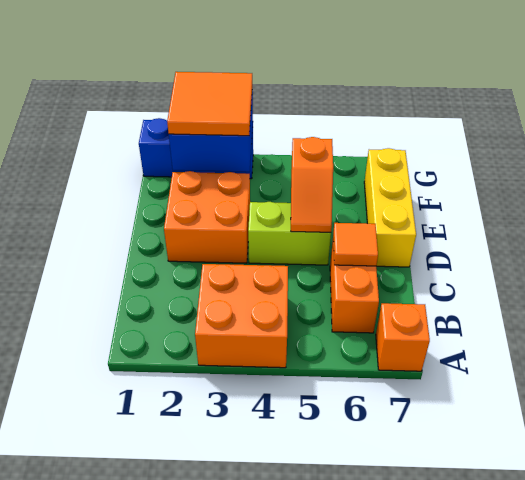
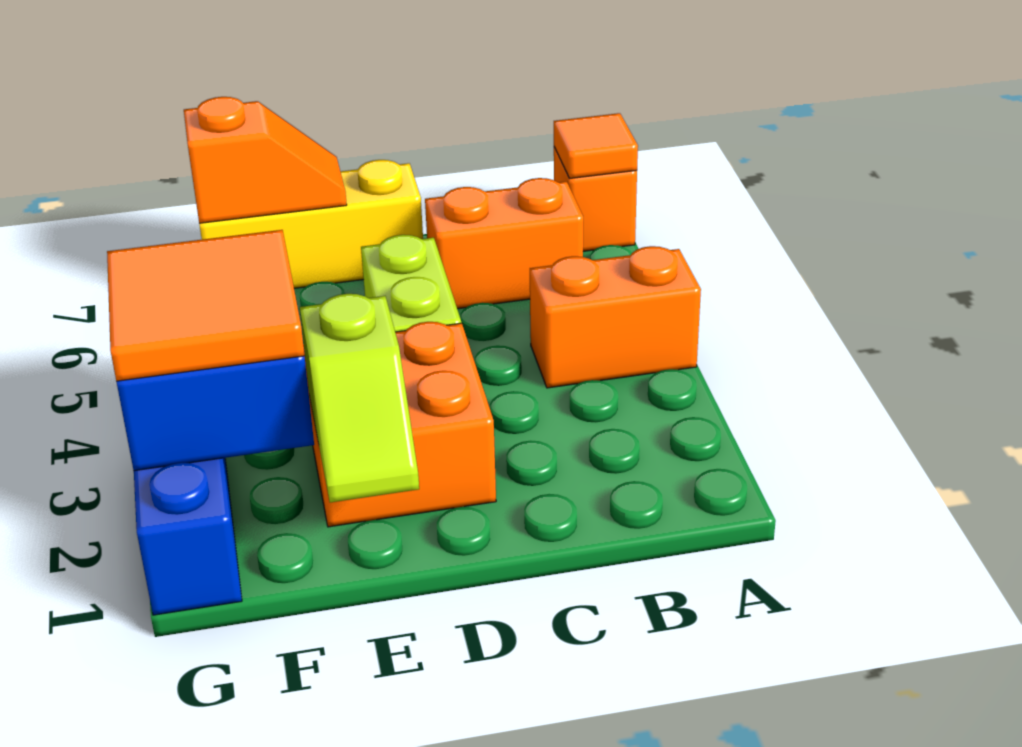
orange brick A3:B4 level 1 -> orange brick A4:B4 level 1
orange tile C6 level 2 -> orange tile A7 level 2
orange slope D5:E5 level 2 top E -> orange slope E7:F7 level 2 top F
none -> lime slope E1:E2 level 2 top 2

